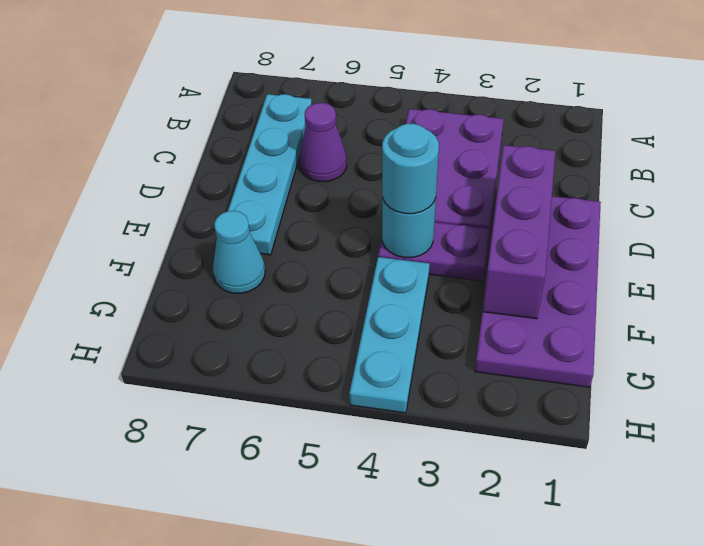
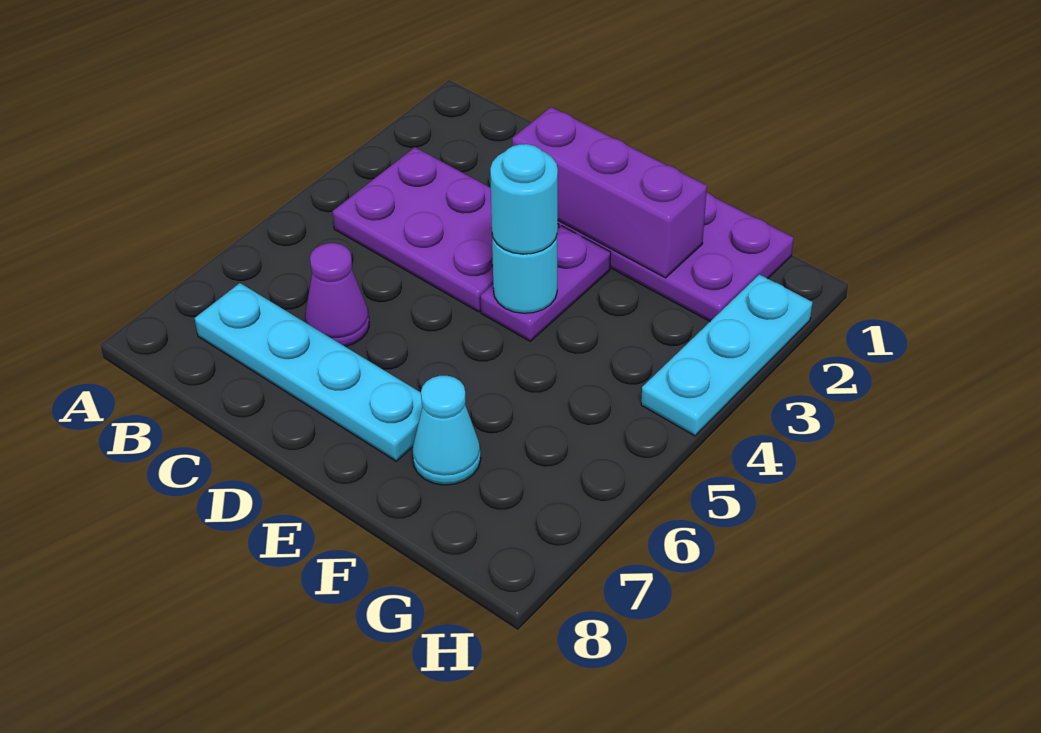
cyan plate F4:H4 level 1 -> cyan plate H2:H4 level 1

